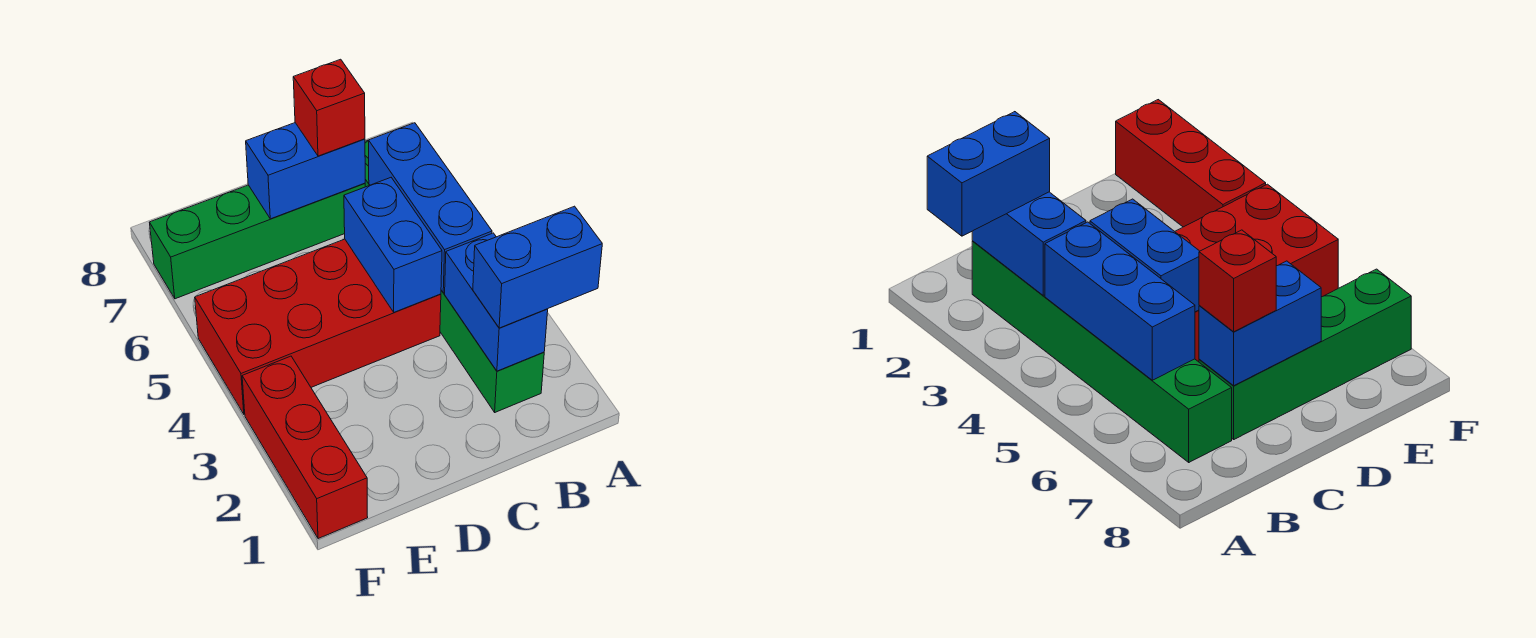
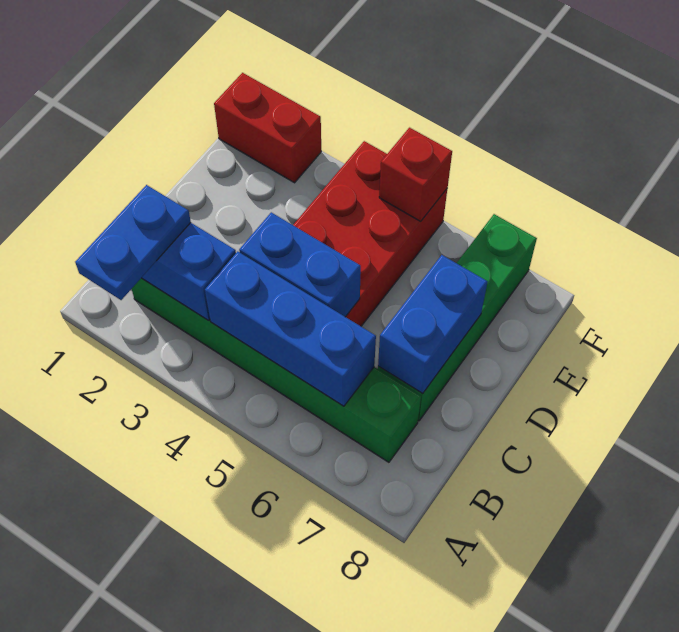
blue brick A2:B2 level 3 -> blue plate A2:B2 level 3
red brick C7 level 3 -> red brick F5 level 2
red brick F1:F3 level 1 -> red brick F1:F2 level 1

